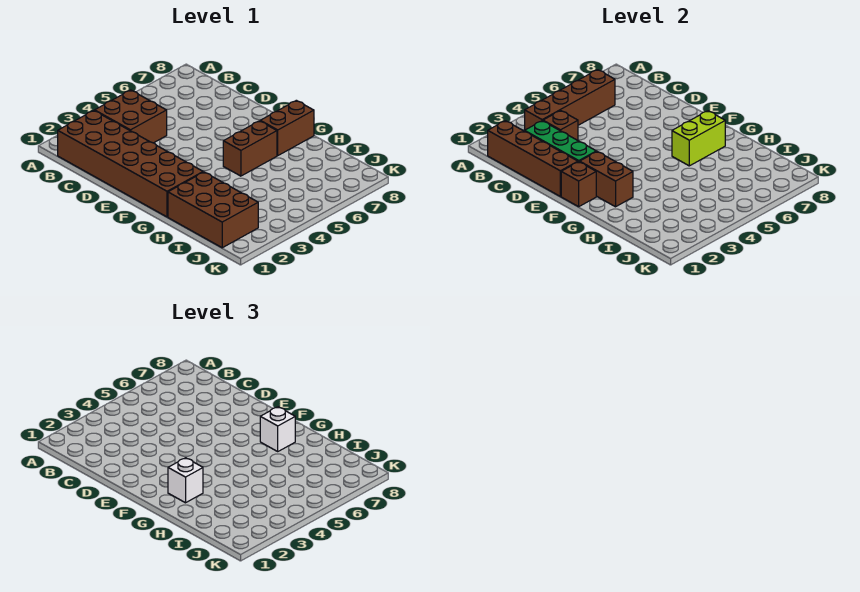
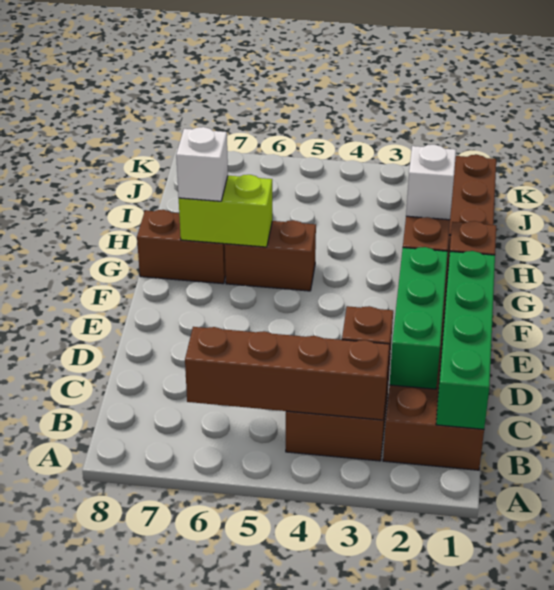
brown brick B1:E1 level 2 -> green brick B1:E1 level 2

